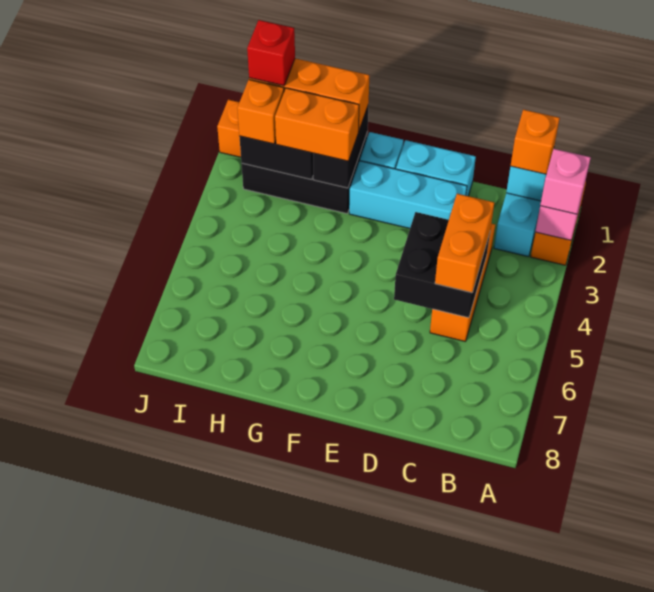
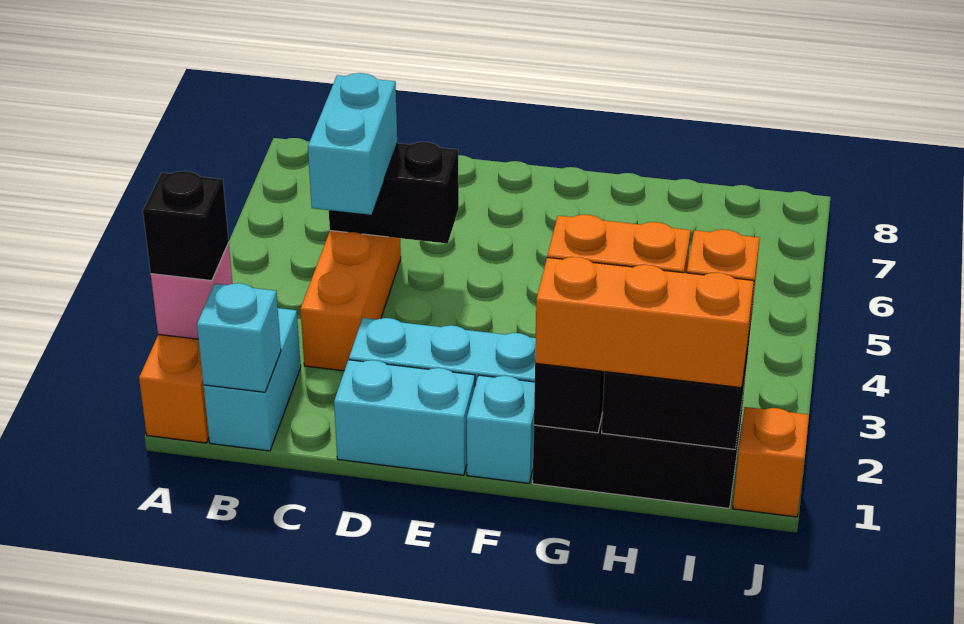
pink brick A2 level 3 -> black brick A2 level 3
orange brick B1 level 3 -> none
black brick C4:D5 level 2 -> black brick C5:D5 level 2
orange brick C4:C5 level 3 -> cyan brick C4:C5 level 3
red brick I1 level 4 -> none

